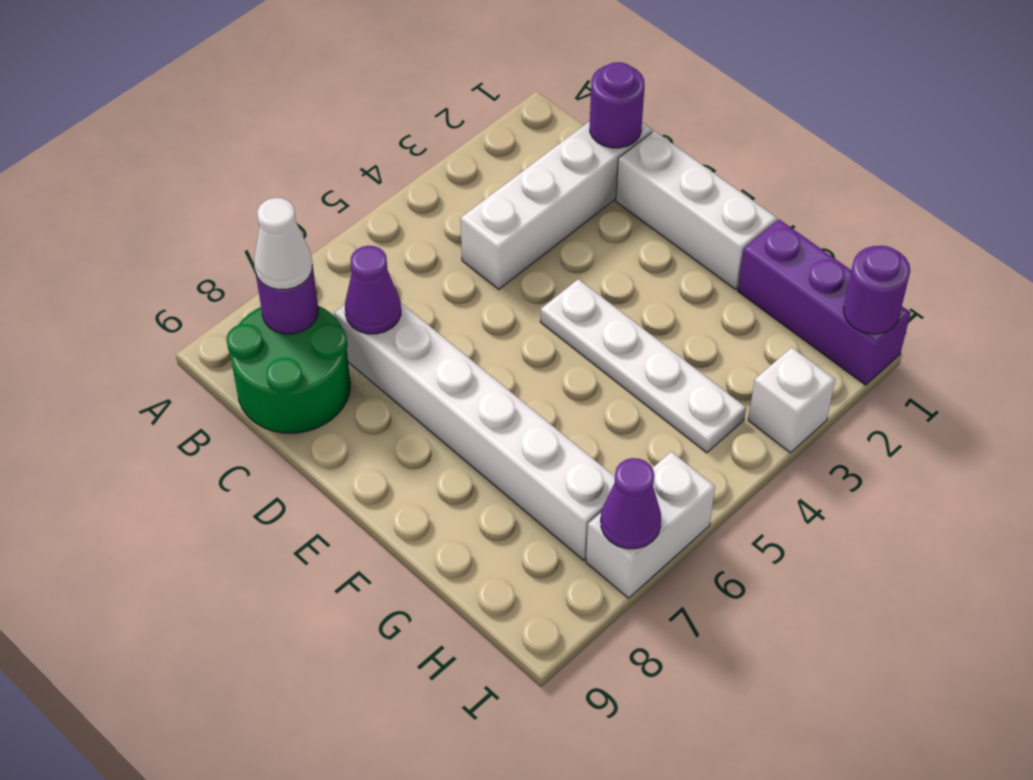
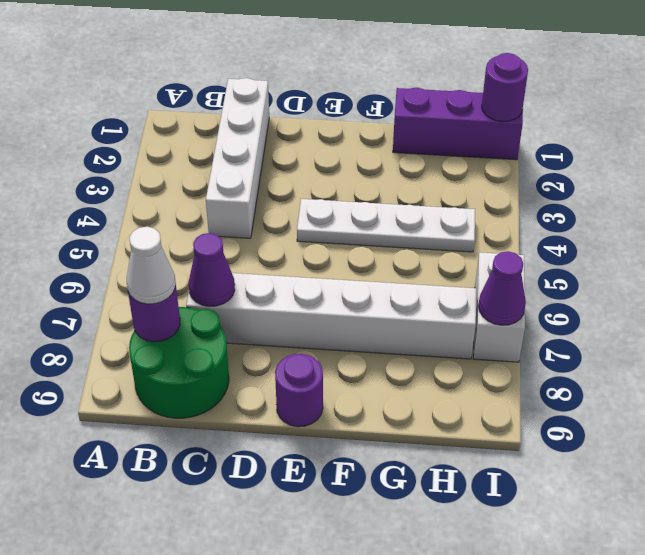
purple round brick C1 level 2 -> purple round brick E9 level 1
white brick D1:F1 level 1 -> none
white brick I3 level 1 -> none

